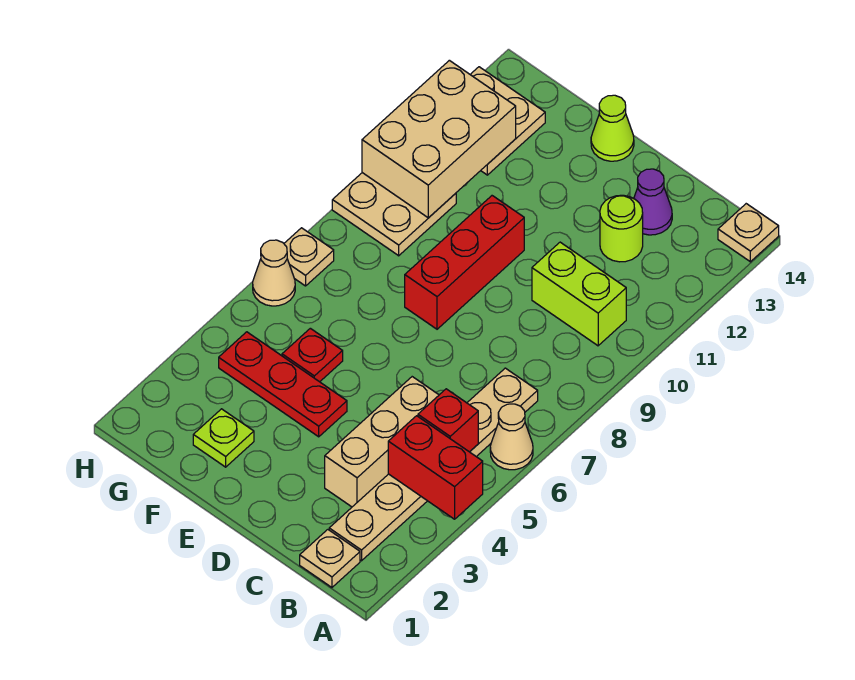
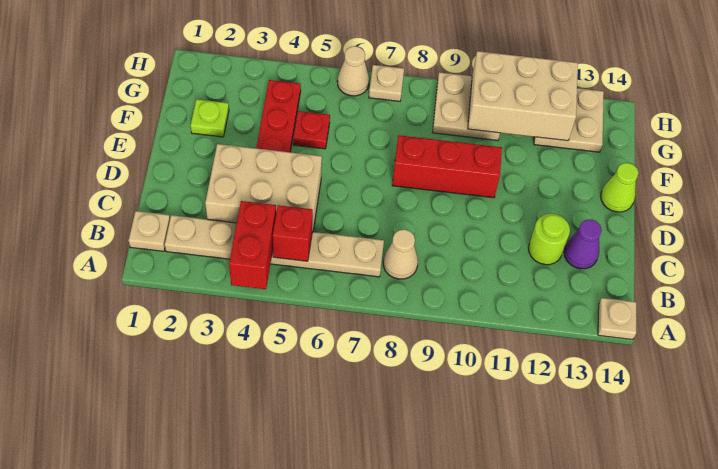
tan cone A6 level 1 -> tan cone B8 level 1
lime brick B10:C10 level 1 -> none
tan brick C3:C5 level 1 -> tan brick C3:D5 level 1

